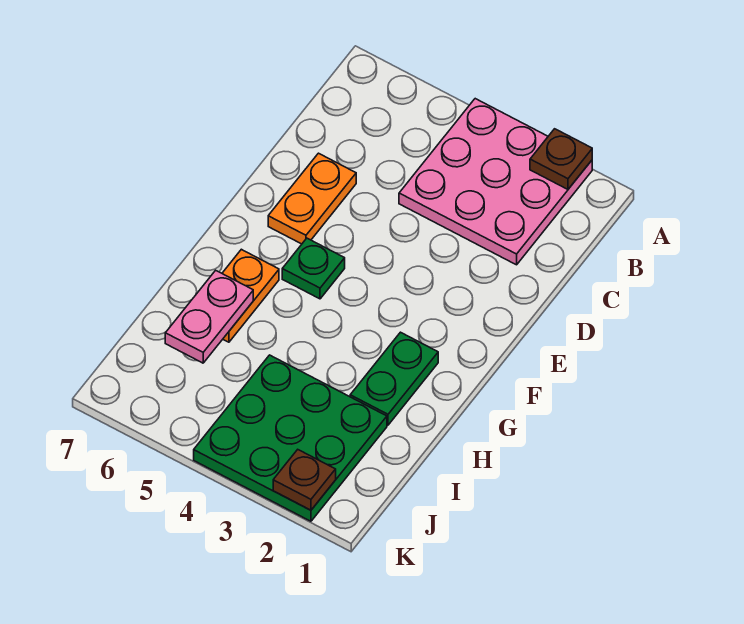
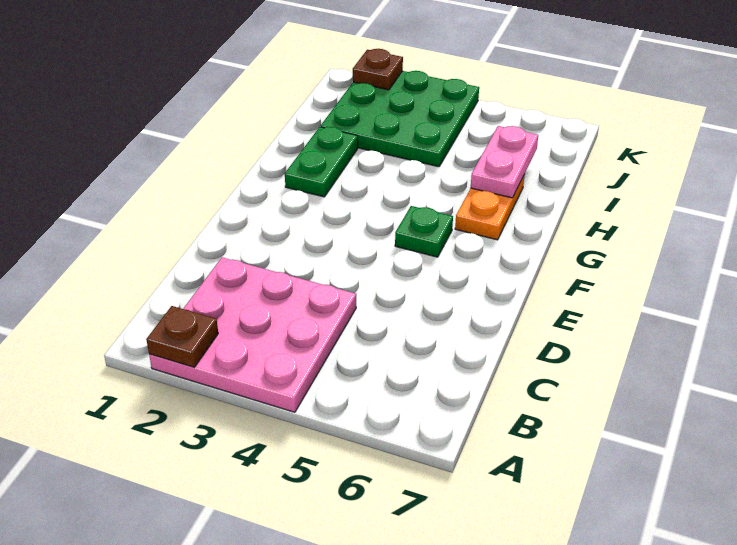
orange plate D6:E6 level 1 -> none

